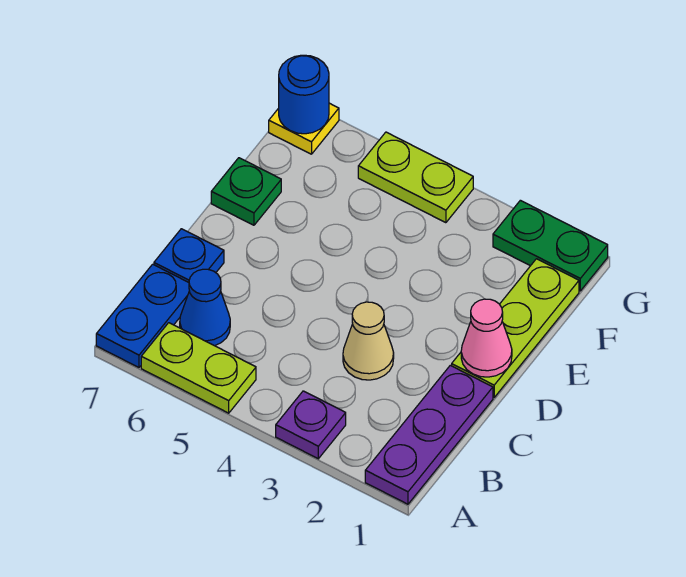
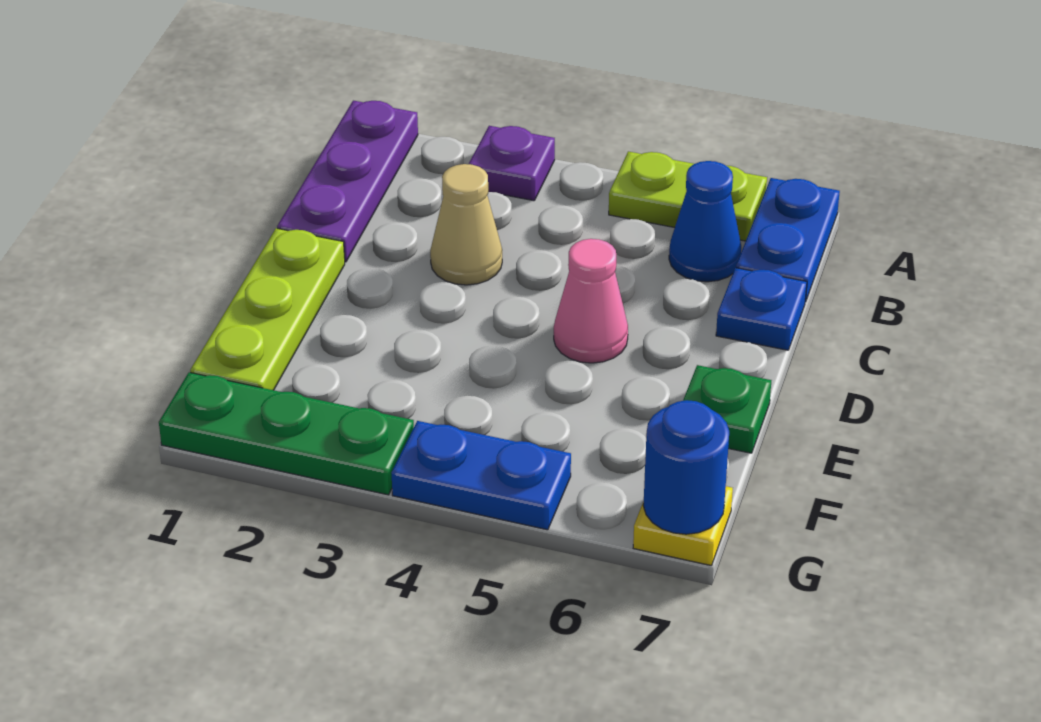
pink cone D1 level 2 -> pink cone D5 level 1
green plate G1:G2 level 1 -> green plate G1:G3 level 1
lime plate G4:G5 level 1 -> blue plate G4:G5 level 1

